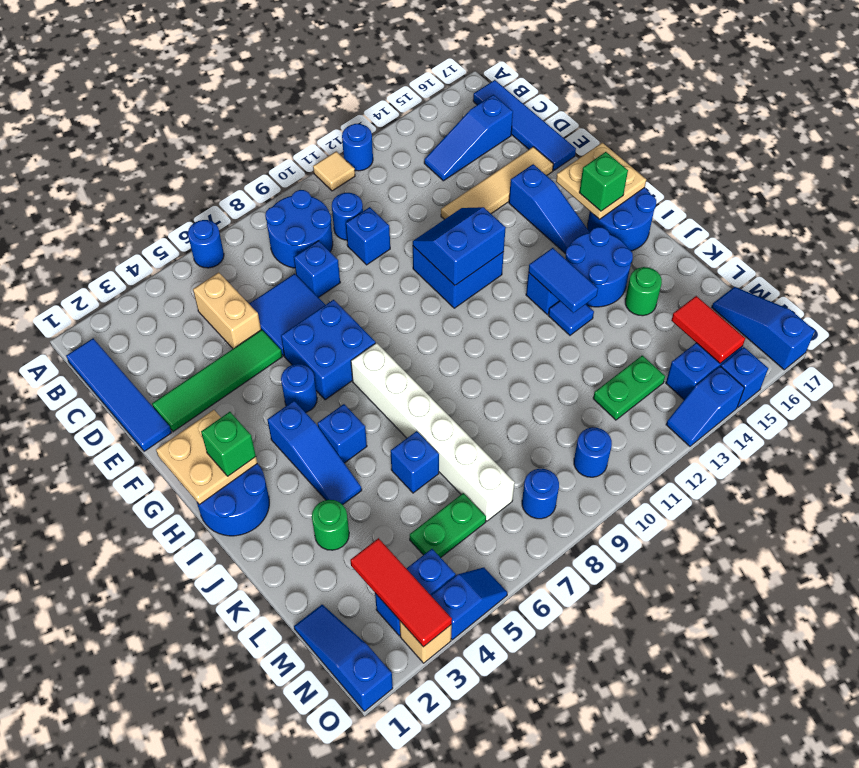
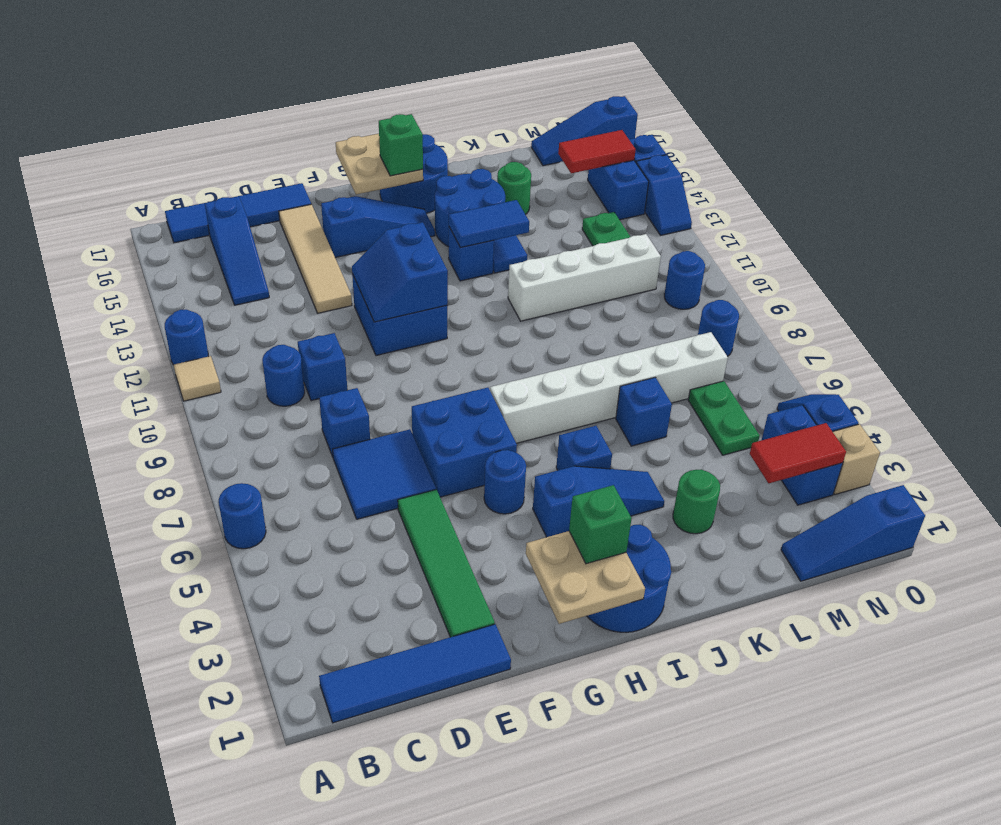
blue round brick B8:C9 level 1 -> none
tan brick C5:D5 level 1 -> none
none -> white brick J11:M11 level 1
red tile M3:O3 level 2 -> red tile M3:N3 level 2

